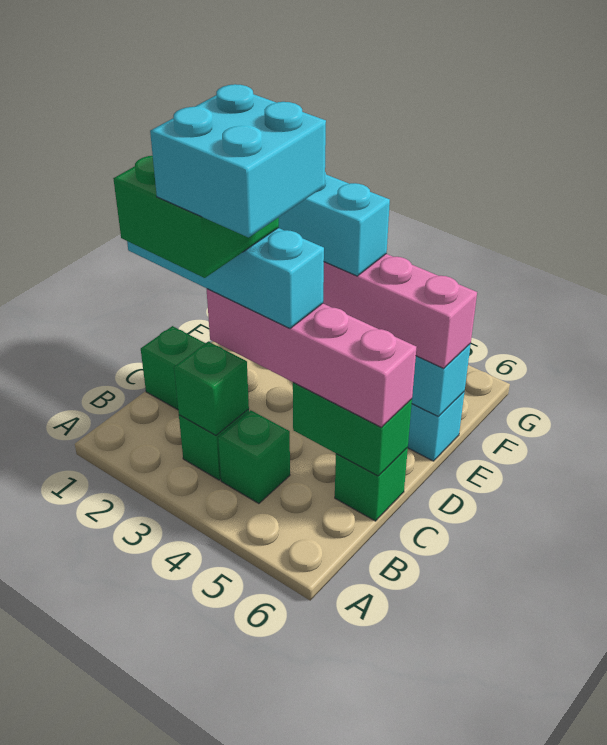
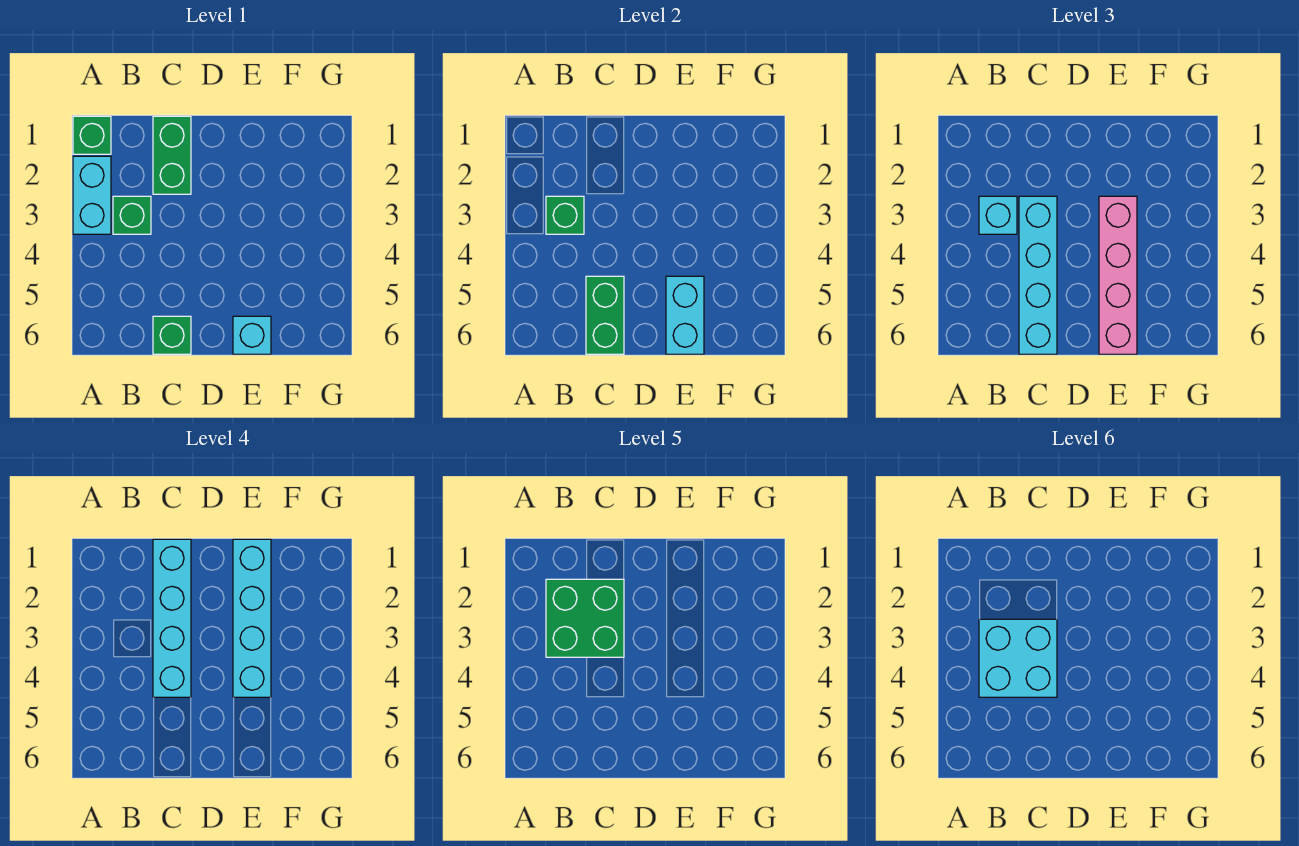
none -> cyan brick A2:A3 level 1
none -> cyan brick B3 level 3
green brick B4 level 1 -> green brick A1 level 1
pink brick C3:C6 level 3 -> cyan brick C3:C6 level 3

